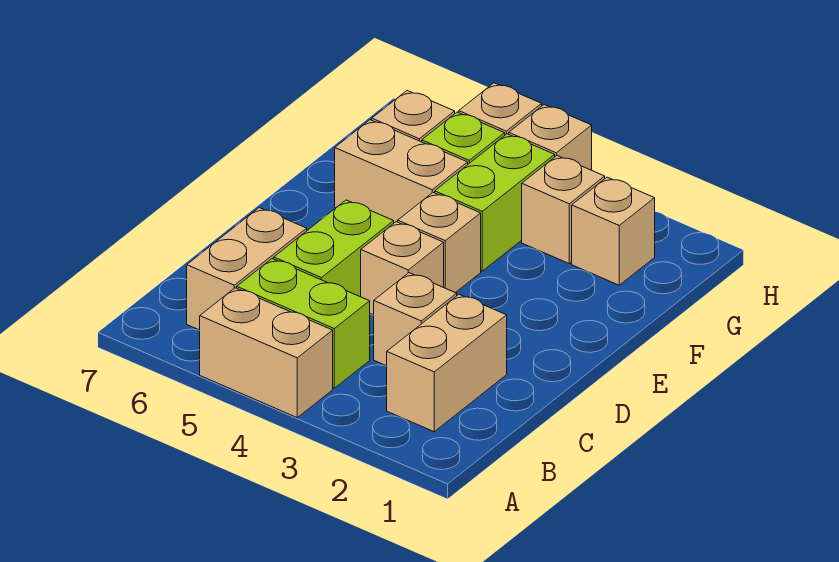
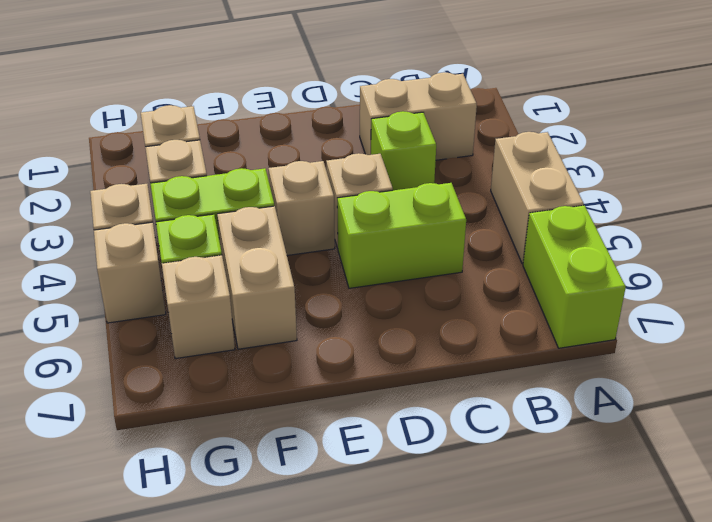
lime brick B4:B5 level 1 -> lime brick A6:A7 level 1
tan brick B6:C6 level 1 -> none
tan brick C3 level 1 -> lime brick C3 level 1

